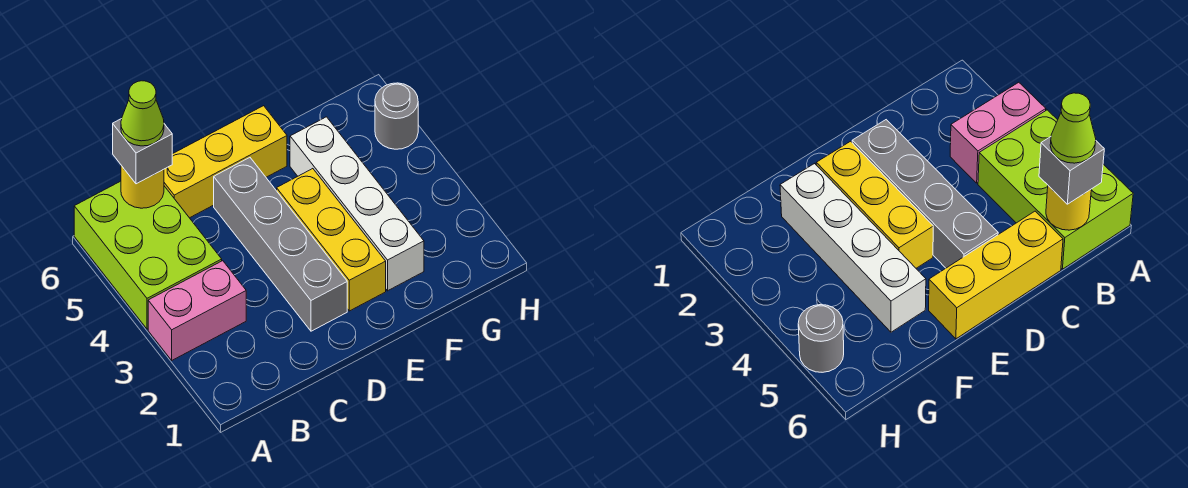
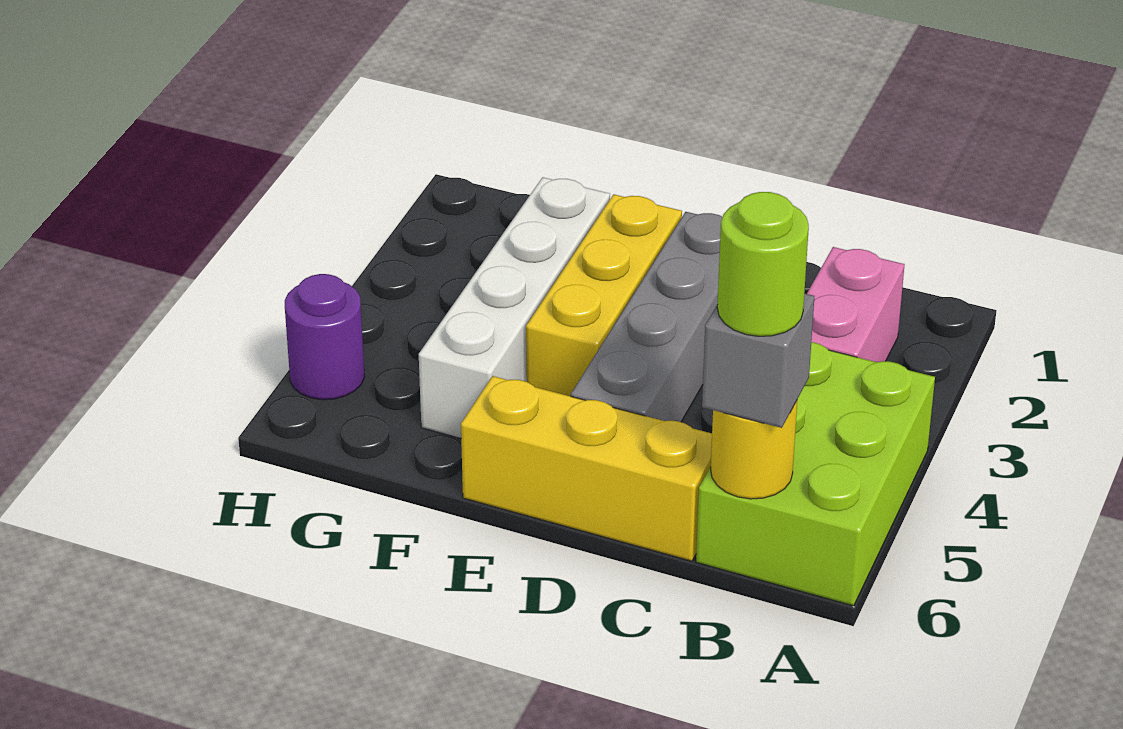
pink brick A3:B3 level 1 -> pink brick B2:B3 level 1
lime cone B6 level 4 -> lime round brick B6 level 4
grey round brick H5 level 1 -> purple round brick H5 level 1

